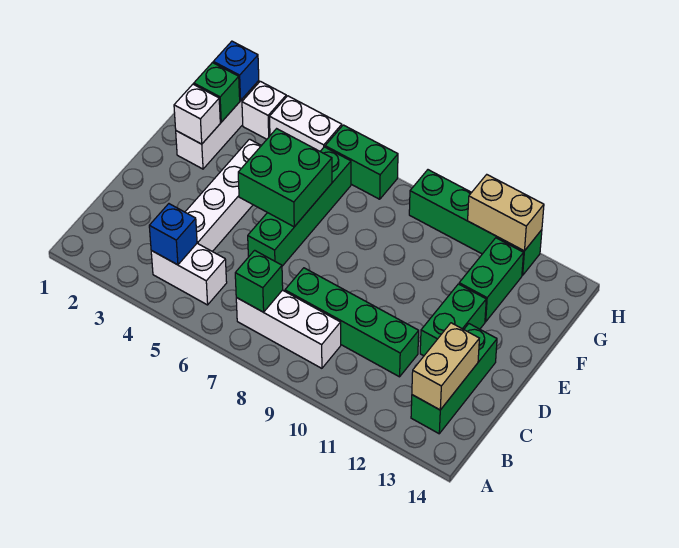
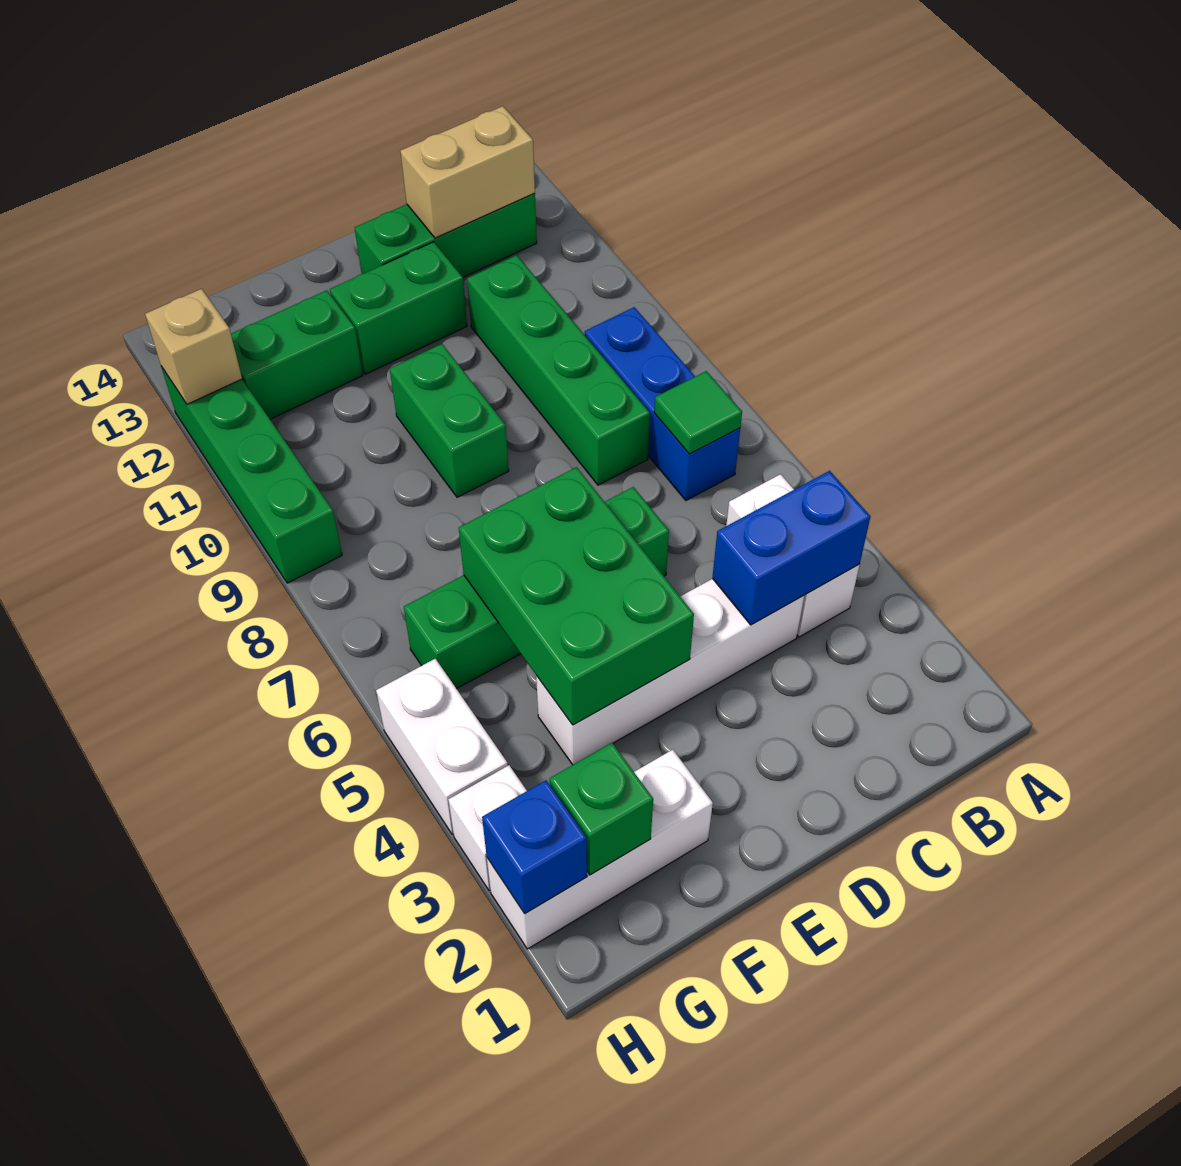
blue brick B4 level 2 -> blue brick B4:C4 level 2
white brick B7:B9 level 1 -> blue brick B7:B9 level 1
green brick B7 level 2 -> green tile B7 level 2
green brick E5:F6 level 2 -> green brick E4:F6 level 2
white brick F2 level 2 -> none
green brick H6:H7 level 1 -> green brick E9:E10 level 1
tan brick H11:H12 level 2 -> tan brick H12 level 2

